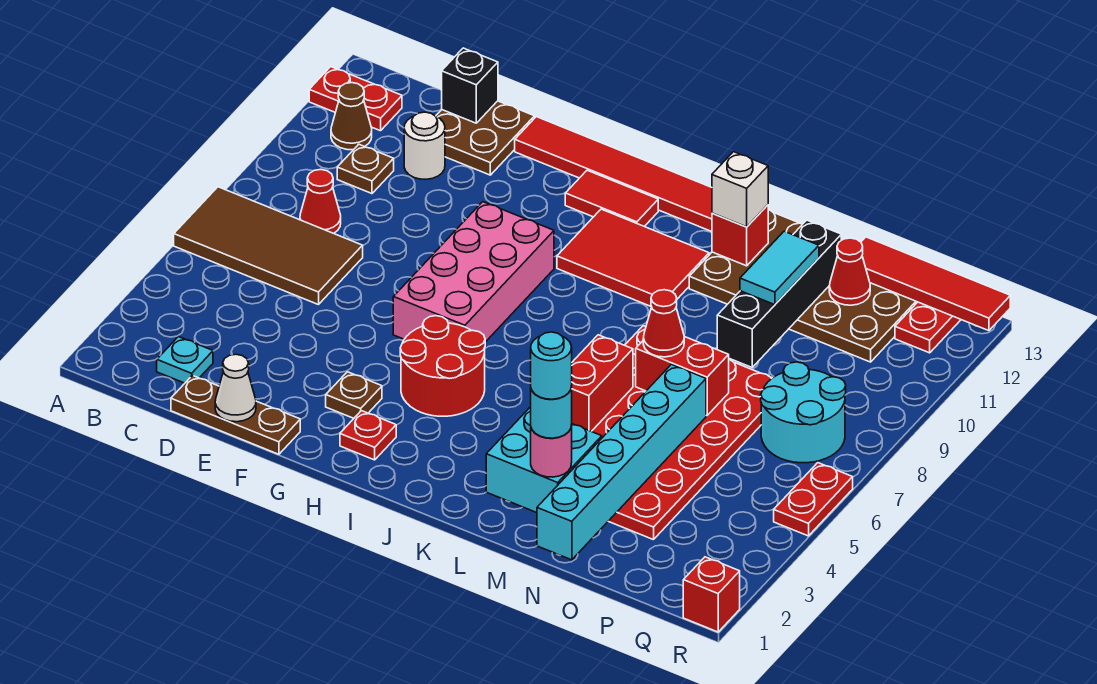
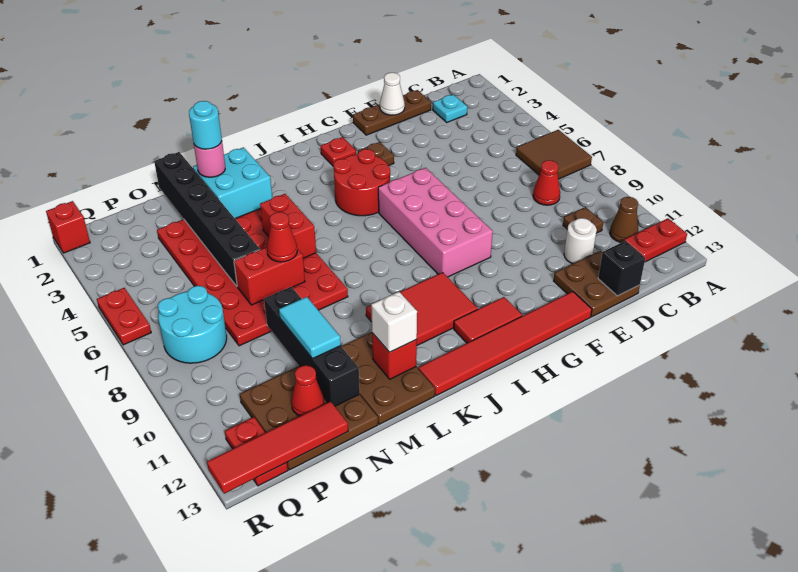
brown tile A6:D7 level 1 -> brown tile A6:B7 level 1
cyan round brick M2 level 5 -> none
cyan brick N1:N6 level 2 -> black brick N1:N6 level 2

